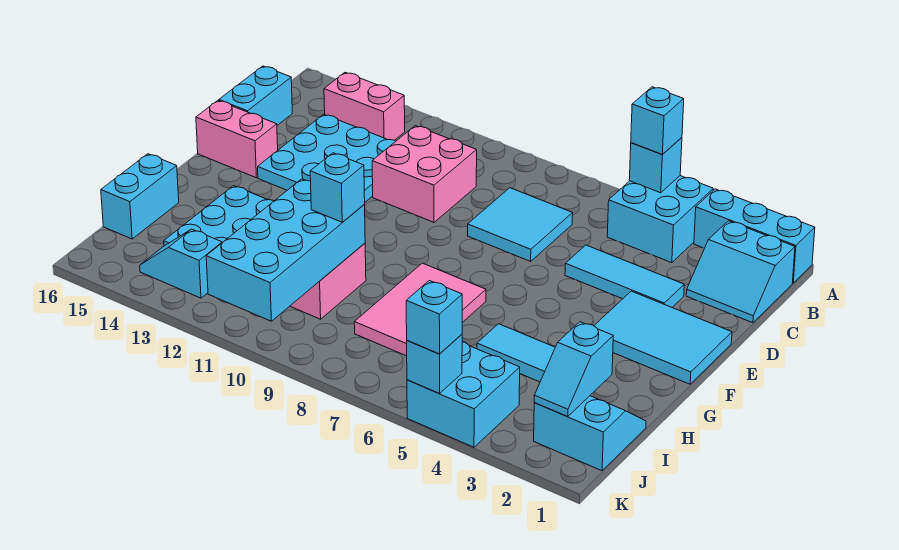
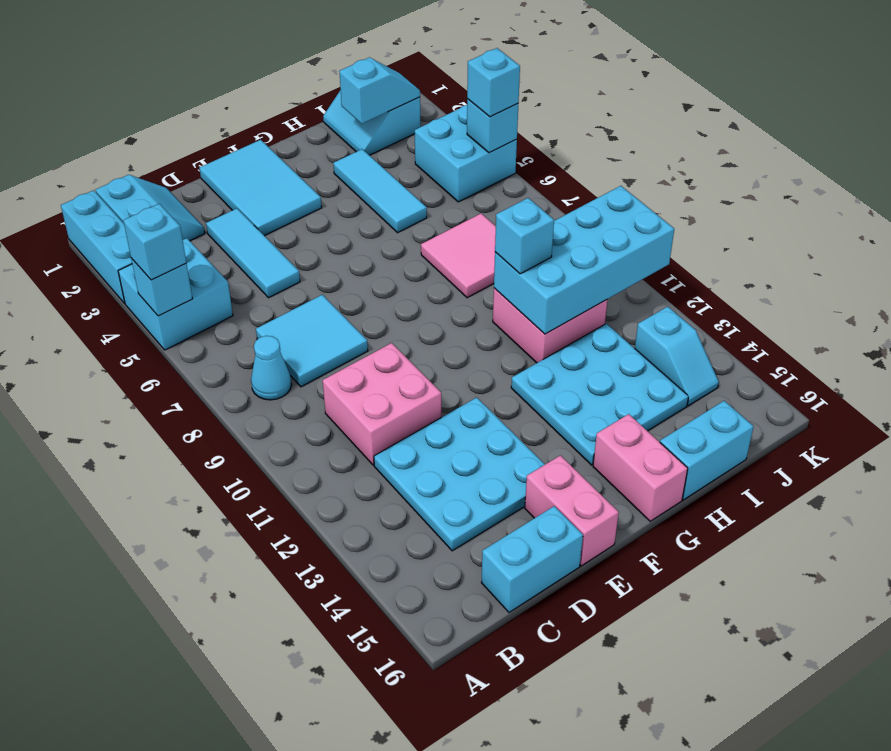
none -> cyan cone B8 level 1
pink brick B13:B14 level 1 -> pink brick G15:G16 level 1
pink tile G7:I8 level 1 -> pink tile H7:I8 level 1

